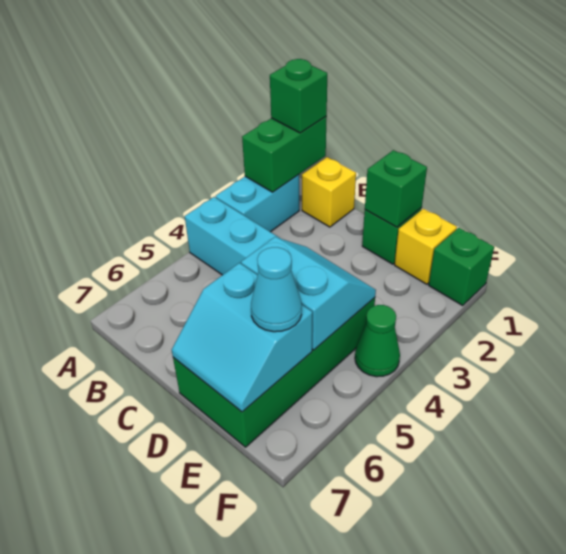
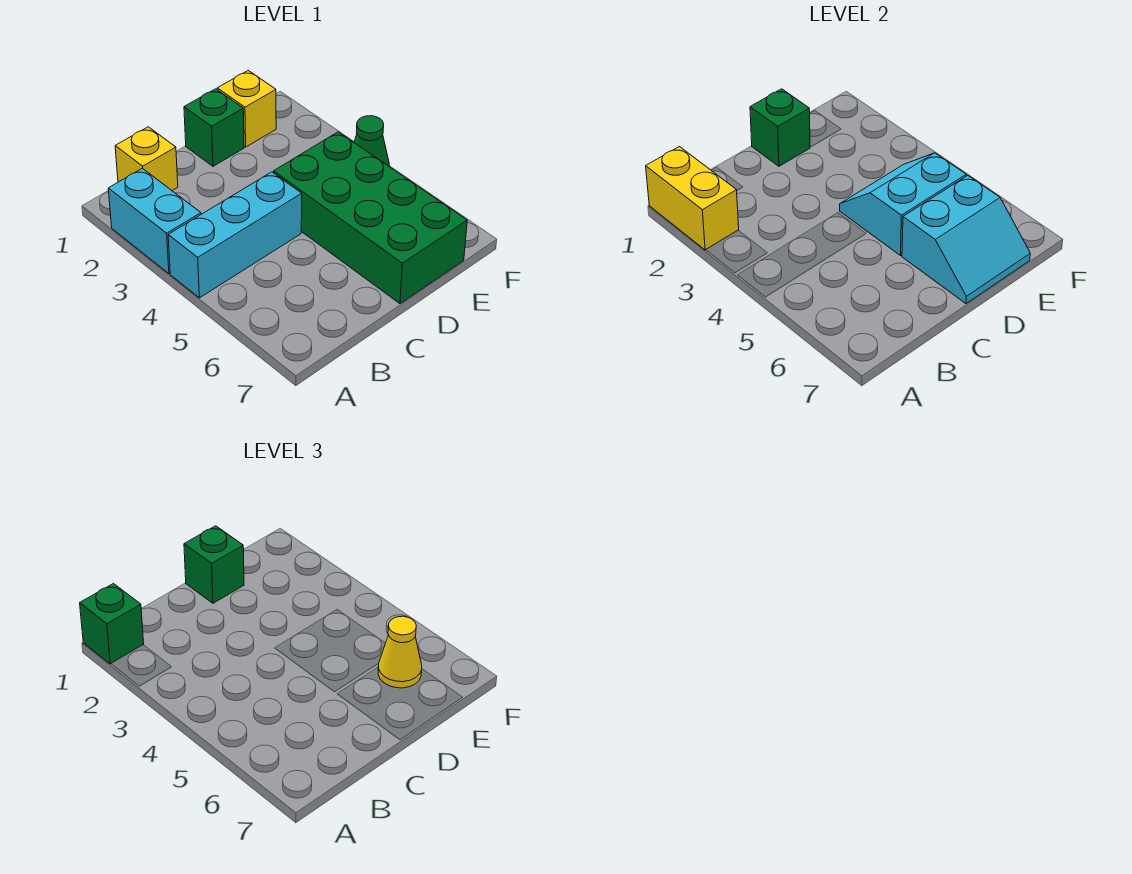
green brick A1:A2 level 2 -> yellow brick A1:A2 level 2
cyan cone E6 level 3 -> yellow cone E6 level 3
green brick F1 level 1 -> green brick D1 level 3

